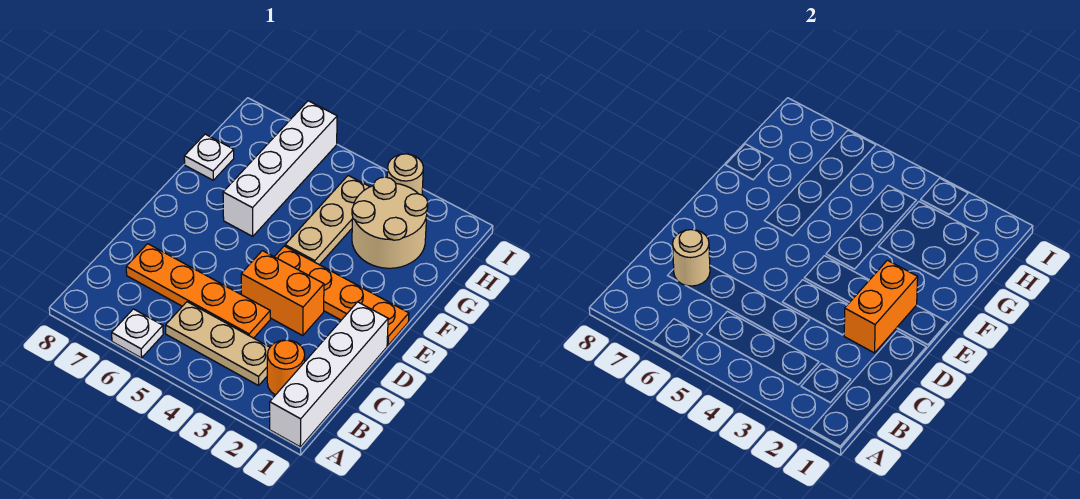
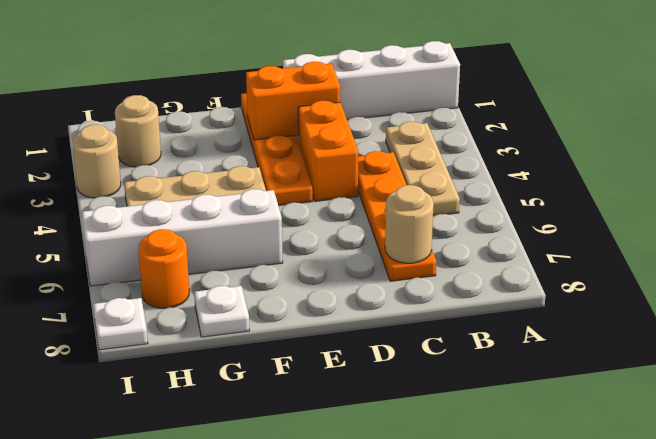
white plate A6 level 1 -> white plate I8 level 1
orange round brick B2 level 1 -> orange round brick H7 level 1
tan round brick G2:H3 level 1 -> tan round brick H2 level 1

